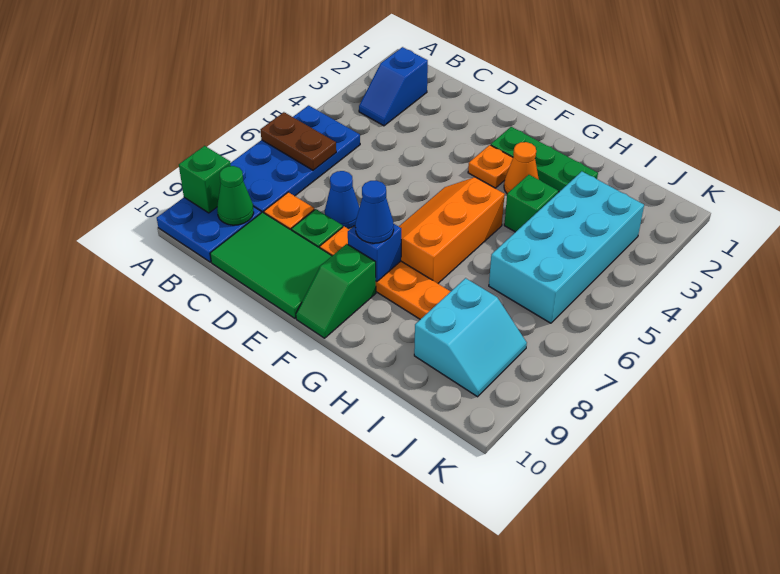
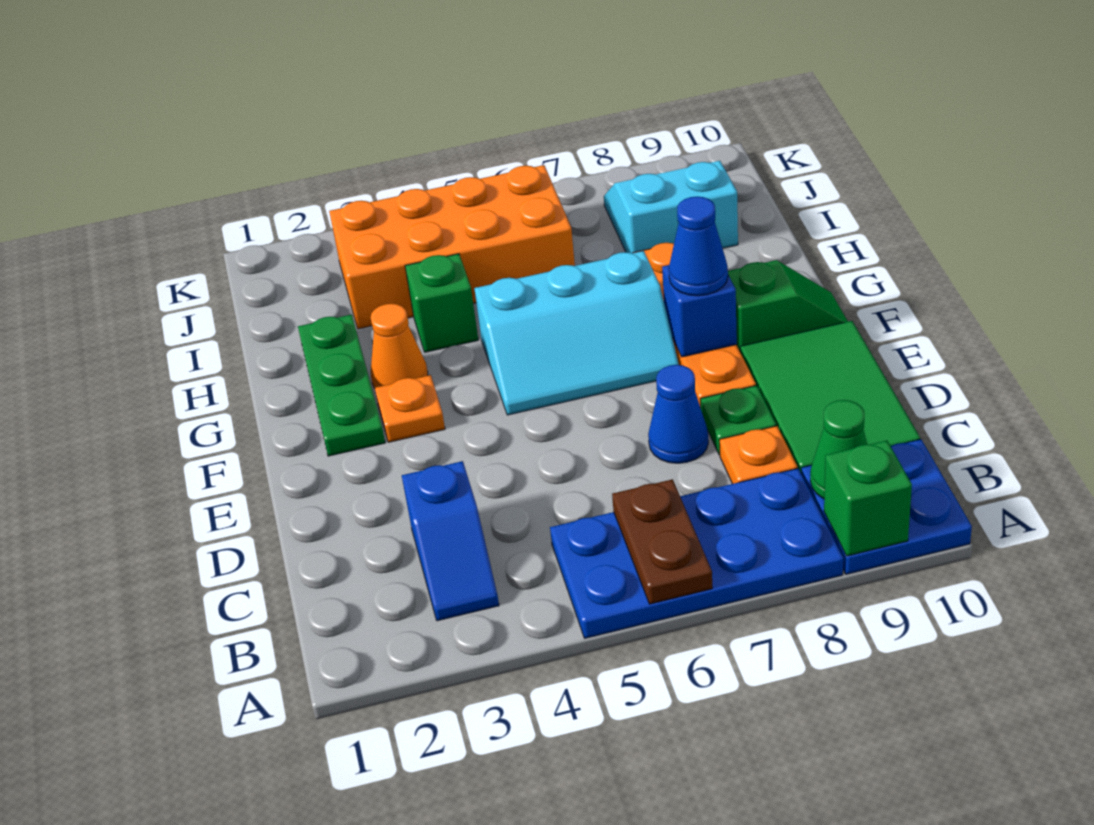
blue slope B2:B3 level 1 top 2 -> blue slope B3:C3 level 1 top C
orange slope F5:G7 level 1 top G -> cyan slope F5:G7 level 1 top G
cyan brick I3:J6 level 1 -> orange brick I3:J6 level 1

